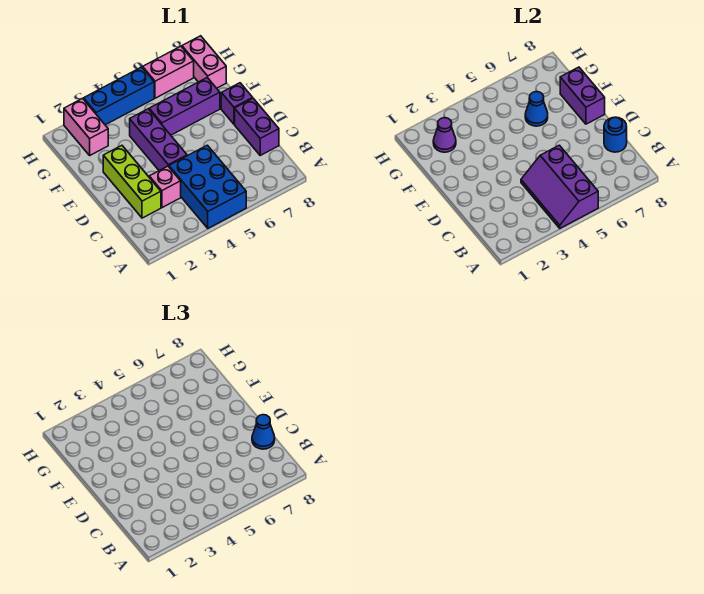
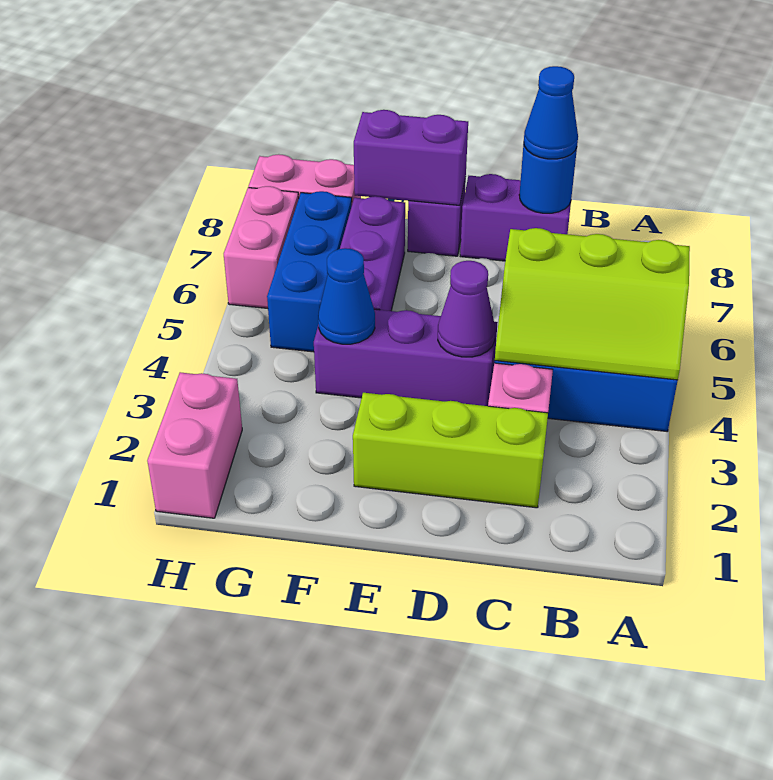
purple slope A4:C5 level 2 top 5 -> lime slope A4:C5 level 2 top 5
blue cone F6 level 2 -> blue cone F4 level 2
pink brick G2:H2 level 1 -> pink brick H1:H2 level 1
purple cone G2 level 2 -> purple cone D4 level 2
blue brick H3:H5 level 1 -> blue brick G5:G7 level 1

